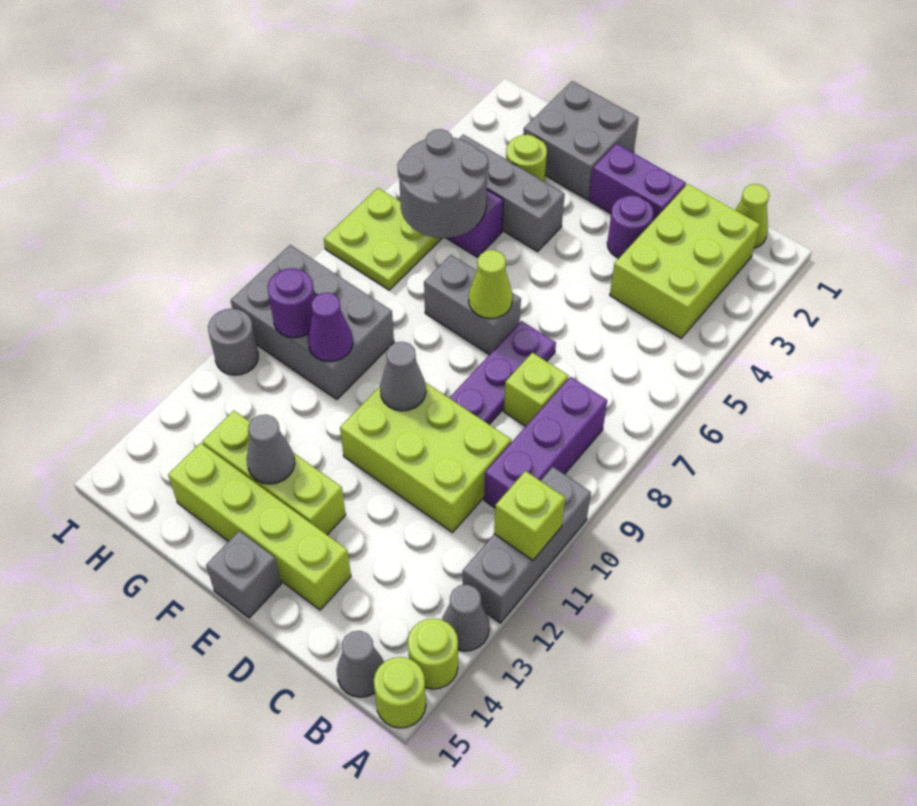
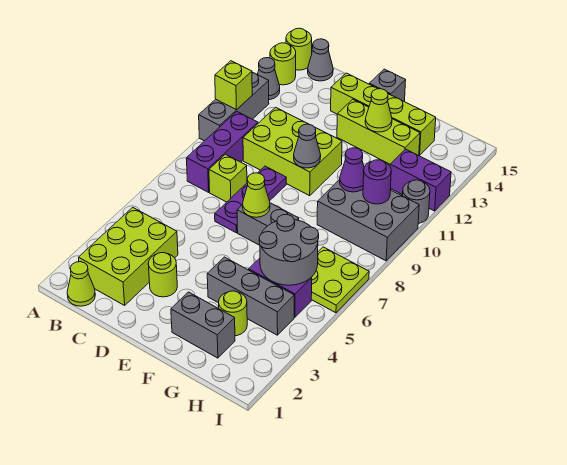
purple brick D2:E2 level 1 -> purple brick H12:I12 level 1
purple round brick D3 level 1 -> lime round brick D3 level 1
grey brick F1:G2 level 1 -> grey brick F2:G2 level 1
grey cone F13 level 2 -> lime cone F13 level 2

